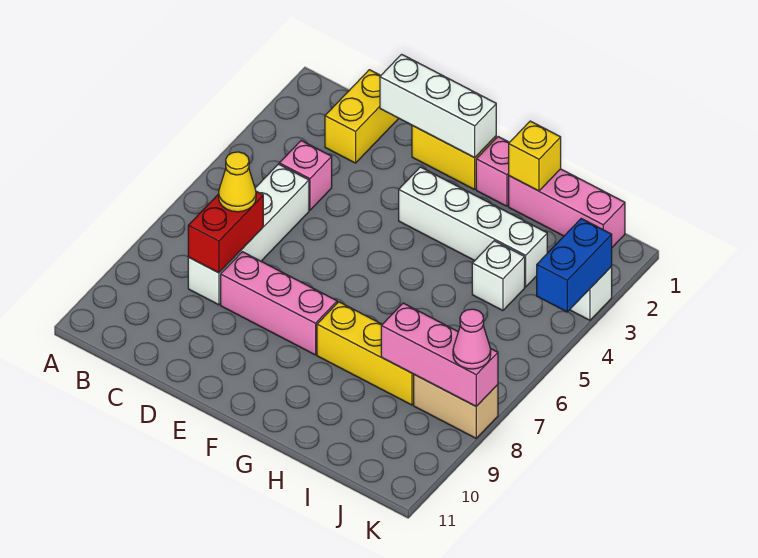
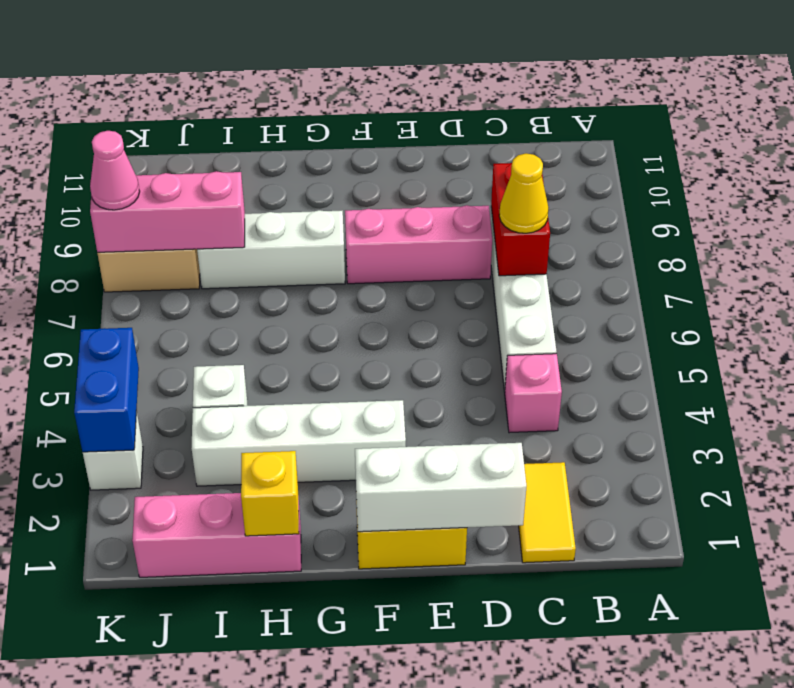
yellow brick C1:C2 level 1 -> yellow tile C1:C2 level 1
pink brick G1 level 1 -> none
yellow brick G8:I8 level 1 -> white brick G8:I8 level 1

